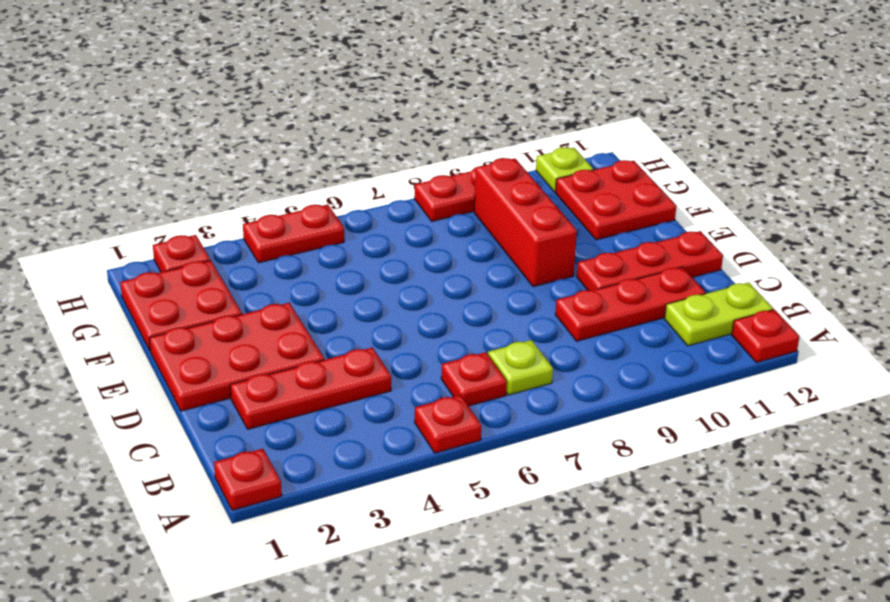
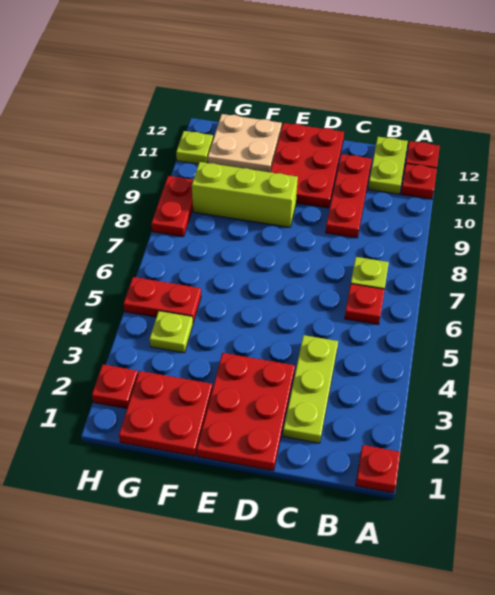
red plate A5 level 1 -> red plate A11 level 1
red plate C2:C4 level 1 -> lime plate C2:C4 level 1
red plate D10:D12 level 1 -> red plate D10:E12 level 1
red brick E9:G9 level 1 -> lime brick E9:G9 level 1
red plate F11:G12 level 1 -> tan plate F11:G12 level 1
none -> lime plate G4 level 1
red plate H4:H5 level 1 -> red plate G5:H5 level 1

